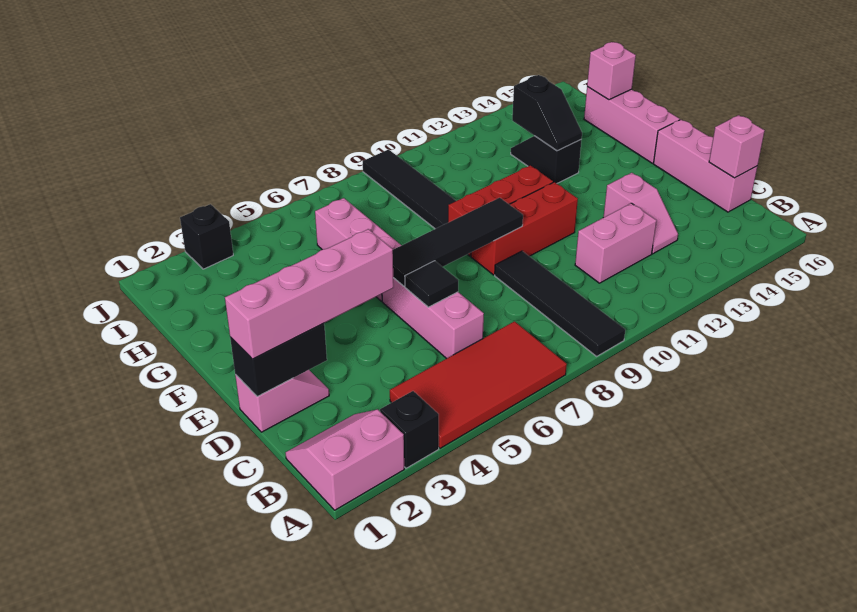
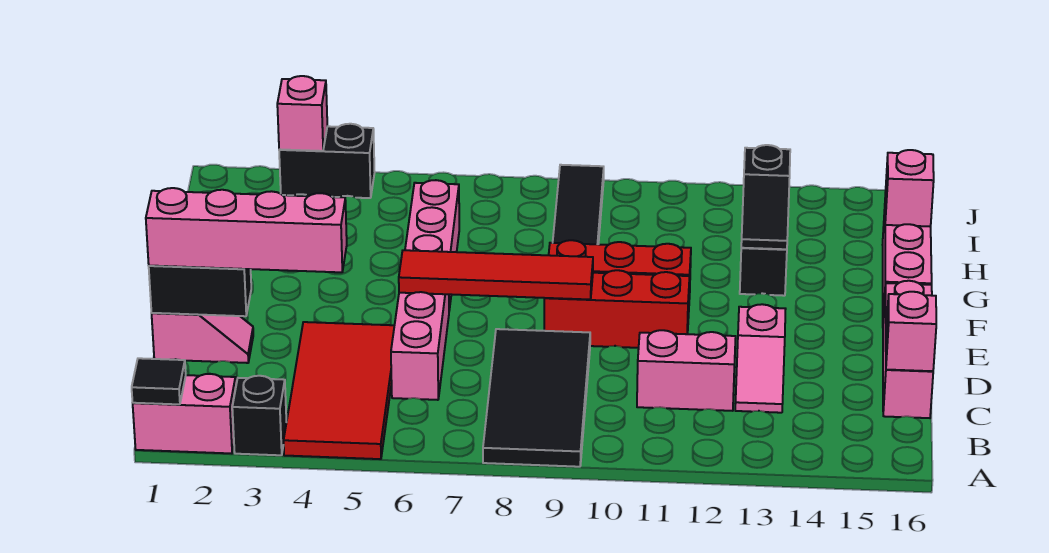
red tile A4:B7 level 1 -> red tile A4:D5 level 1
black tile A9:D9 level 1 -> black tile A8:D9 level 1
black tile D6 level 2 -> black tile A1 level 2
black tile E6:E9 level 2 -> red tile E6:E9 level 2
black brick J3 level 1 -> black brick J3:J4 level 1
none -> pink brick J3 level 2

